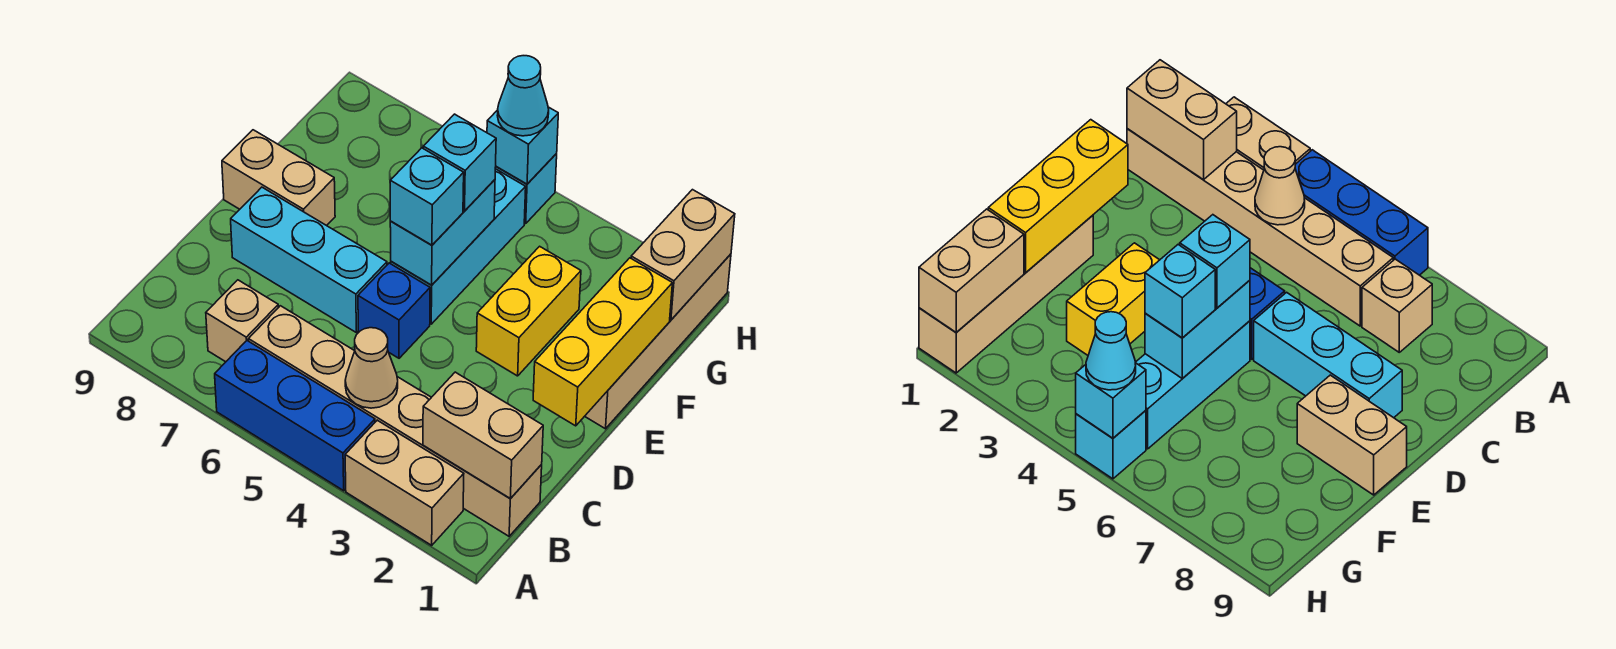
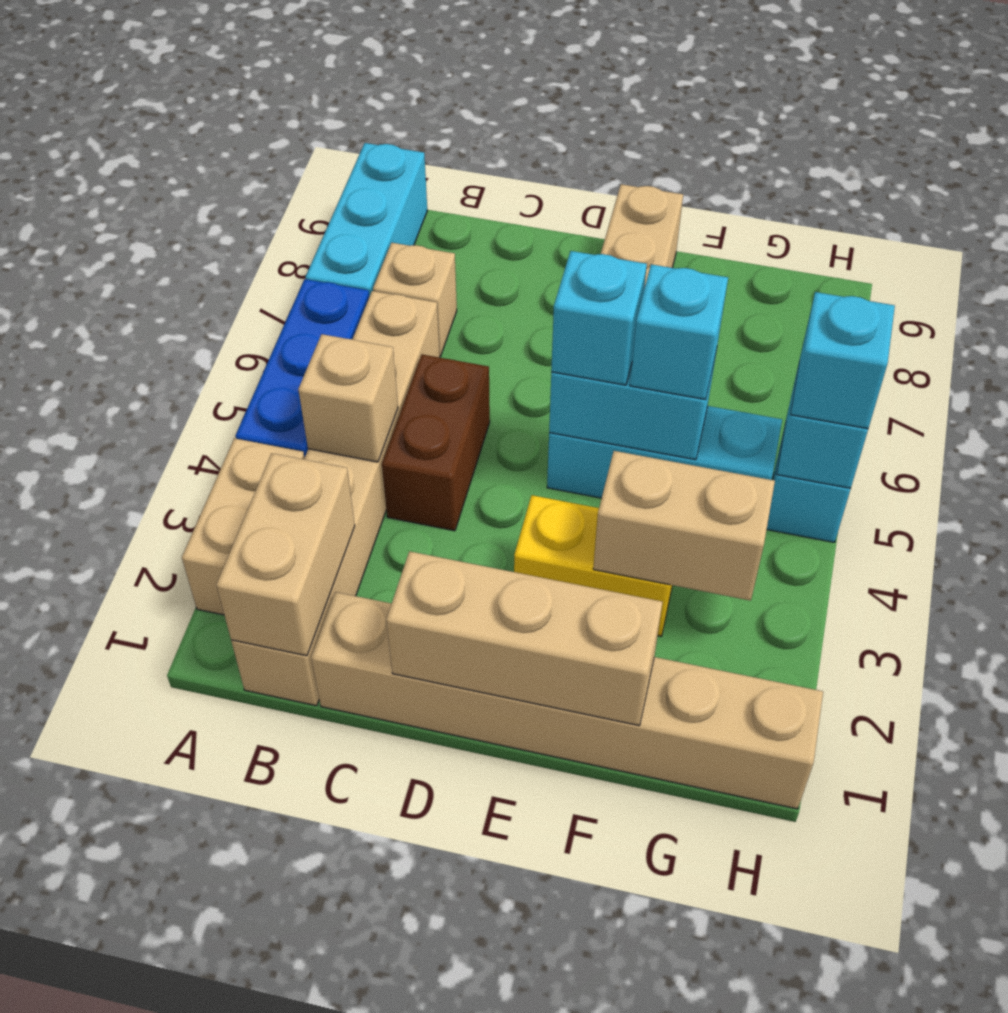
tan cone B4 level 2 -> tan brick B4 level 2
none -> brown brick C4:C5 level 1
yellow brick D1:F1 level 2 -> tan brick D1:F1 level 2
blue brick D5 level 1 -> none
cyan brick D6:D8 level 1 -> cyan brick A7:A9 level 1
tan brick E1:H1 level 1 -> tan brick C1:H1 level 1
tan brick G1:H1 level 2 -> tan brick F3:G3 level 2
cyan cone H5 level 3 -> cyan brick H5 level 3

